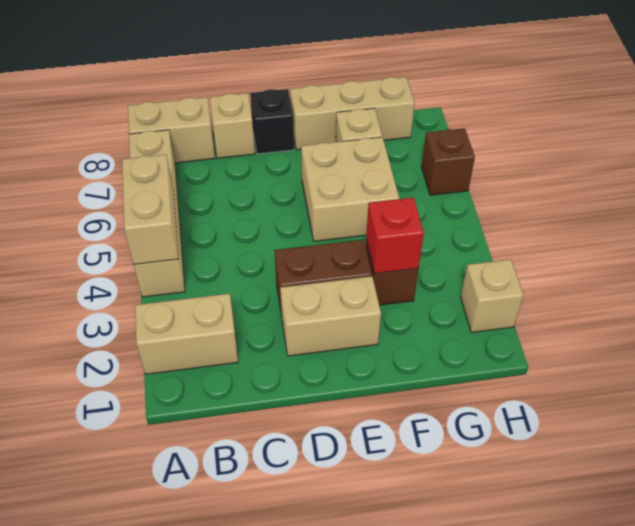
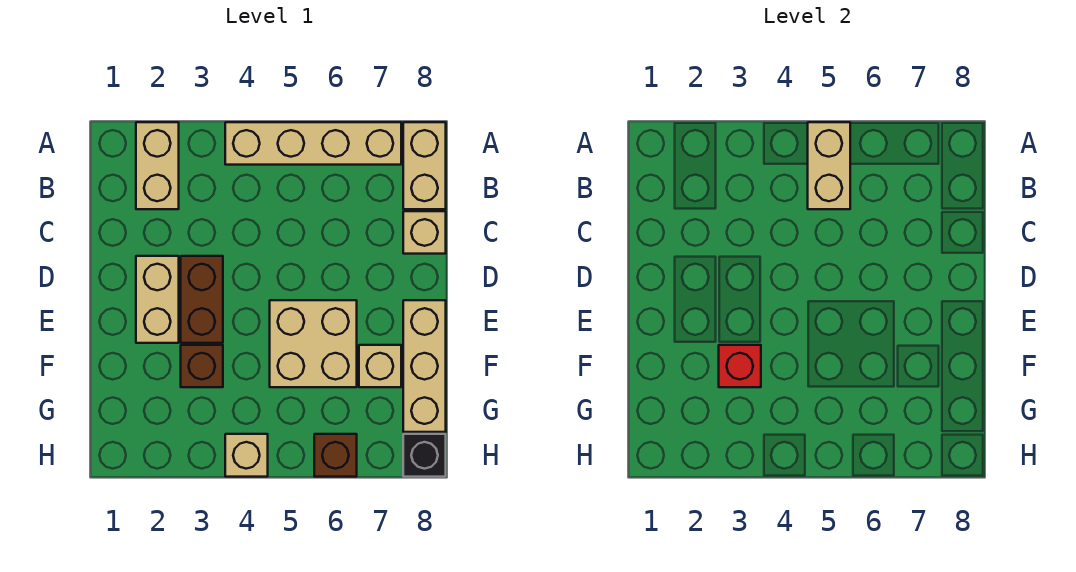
tan brick A4:A5 level 2 -> tan brick A5:B5 level 2
black brick D8 level 1 -> black brick H8 level 1
tan brick H2 level 1 -> tan brick H4 level 1

